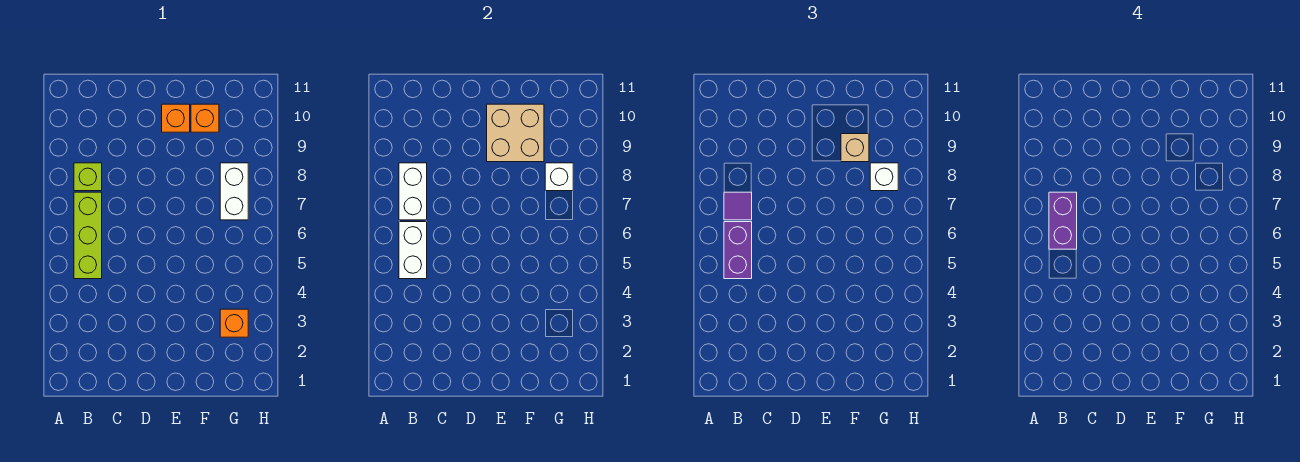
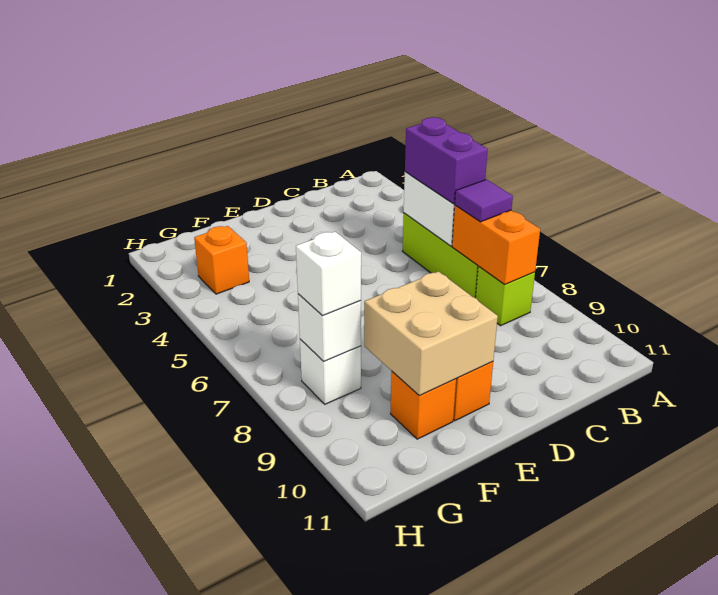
purple brick B6:B7 level 4 -> none
white brick B7:B8 level 2 -> orange brick B7:B8 level 2
tan brick F9 level 3 -> none
white brick G7:G8 level 1 -> white brick G8 level 1

